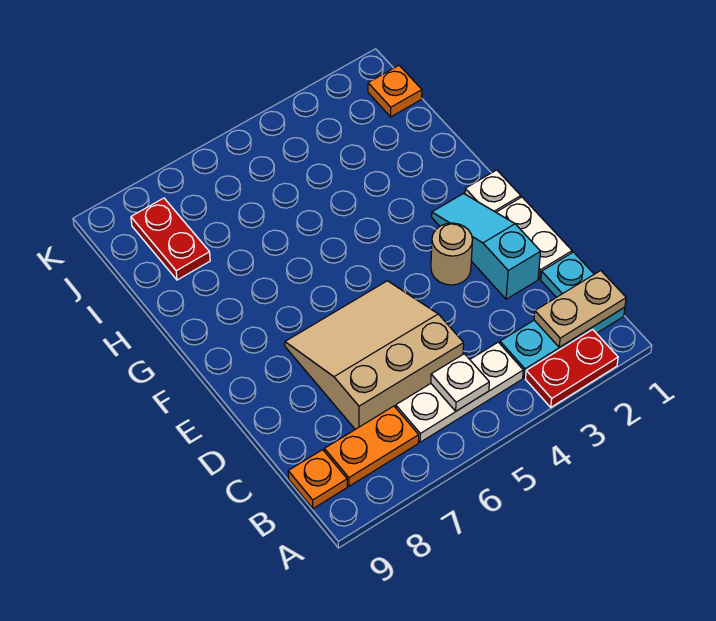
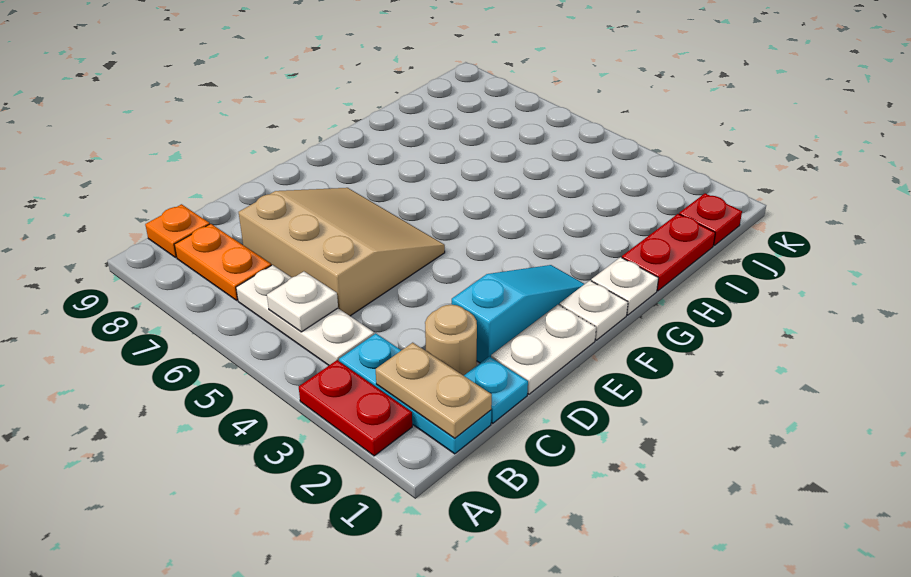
tan round brick E3 level 1 -> tan round brick C2 level 1
none -> white plate G1 level 1
red plate I8:J8 level 1 -> red plate H1:I1 level 1
orange plate J1 level 1 -> red plate J1 level 1

